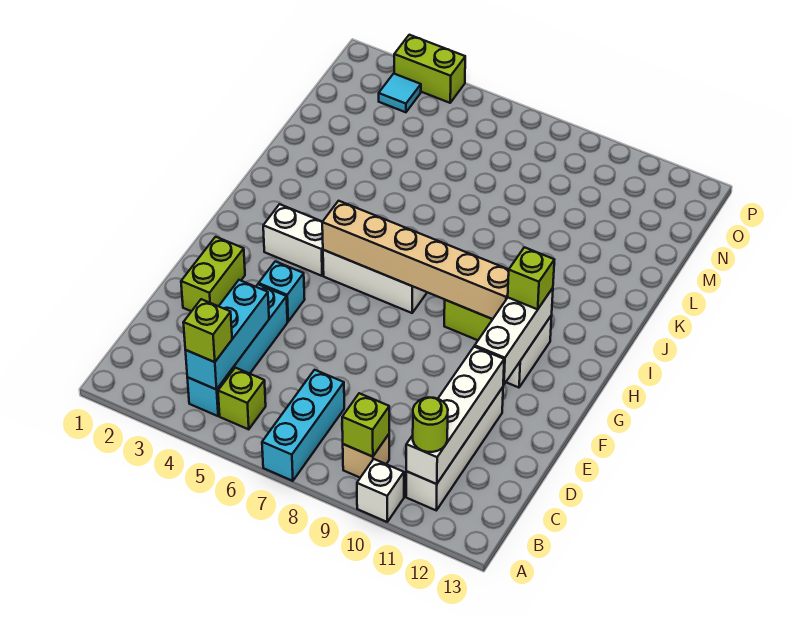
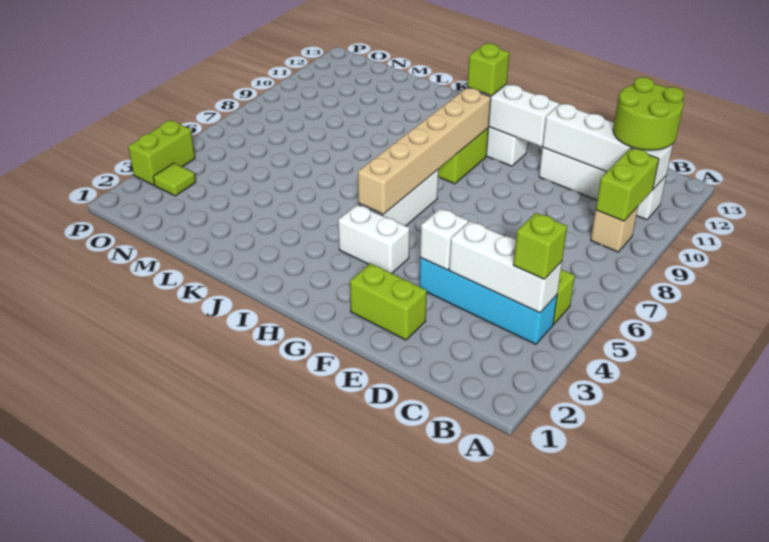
cyan brick A7:C7 level 1 -> none
white brick A10 level 1 -> white brick E4 level 2
cyan brick B4:D4 level 2 -> white brick B4:D4 level 2
lime brick B9 level 2 -> lime brick B9:B10 level 2
lime round brick B11 level 3 -> lime round brick B11:C12 level 3
cyan brick F4 level 1 -> none
white brick H3:H4 level 1 -> white brick G4:H4 level 1
cyan tile O3 level 1 -> lime tile O3 level 1

